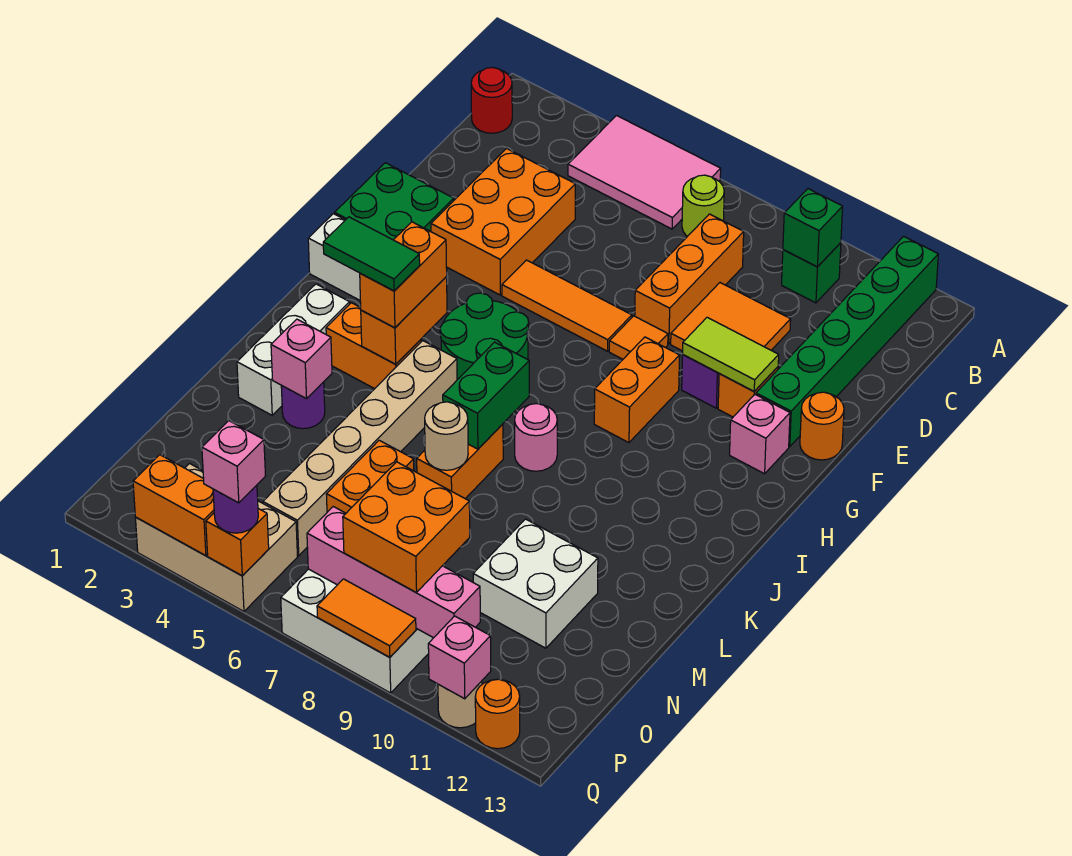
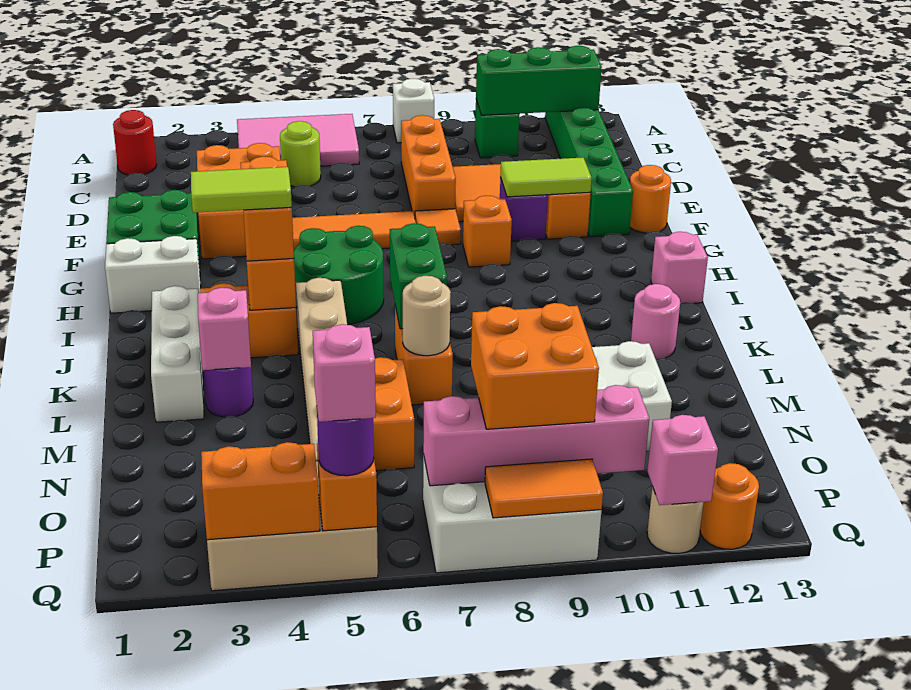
none -> white brick A8 level 1
lime round brick B7 level 1 -> lime round brick C5 level 1
green brick B10 level 2 -> green brick B10:B12 level 2
orange brick G9:H9 level 1 -> orange brick G9 level 1
pink brick G12 level 1 -> pink brick I13 level 1
green tile J3:J4 level 4 -> lime tile J3:J4 level 4
pink round brick J8 level 1 -> pink round brick K12 level 1

